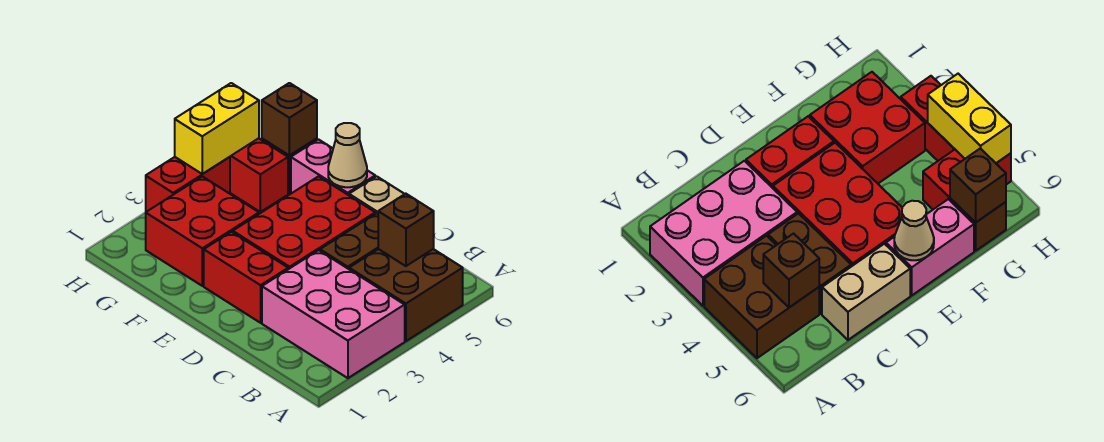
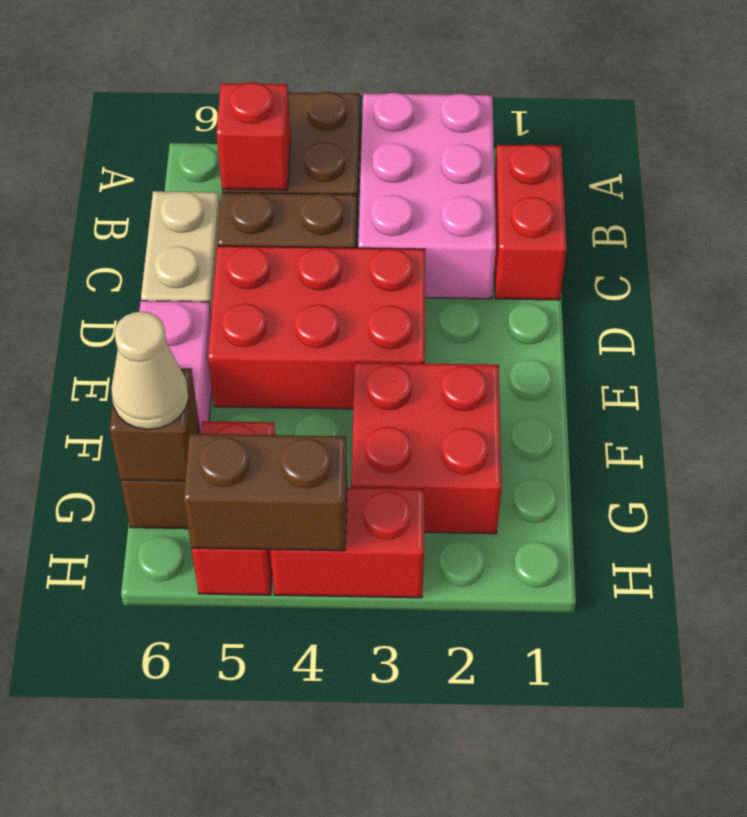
brown brick B5 level 2 -> red brick B5 level 2
red brick D2:E2 level 1 -> red brick B1:C1 level 1
tan cone E6 level 2 -> tan cone G6 level 3
yellow brick H4:H5 level 2 -> brown brick H4:H5 level 2

